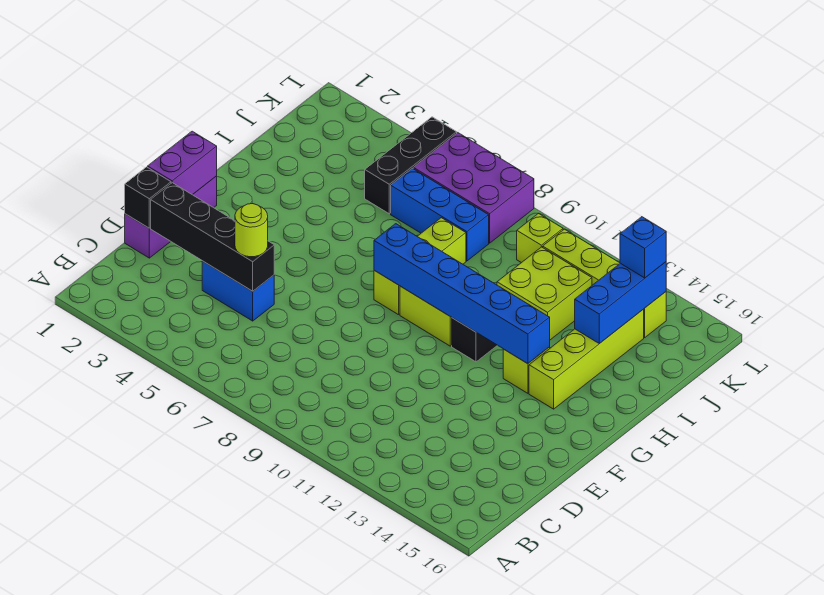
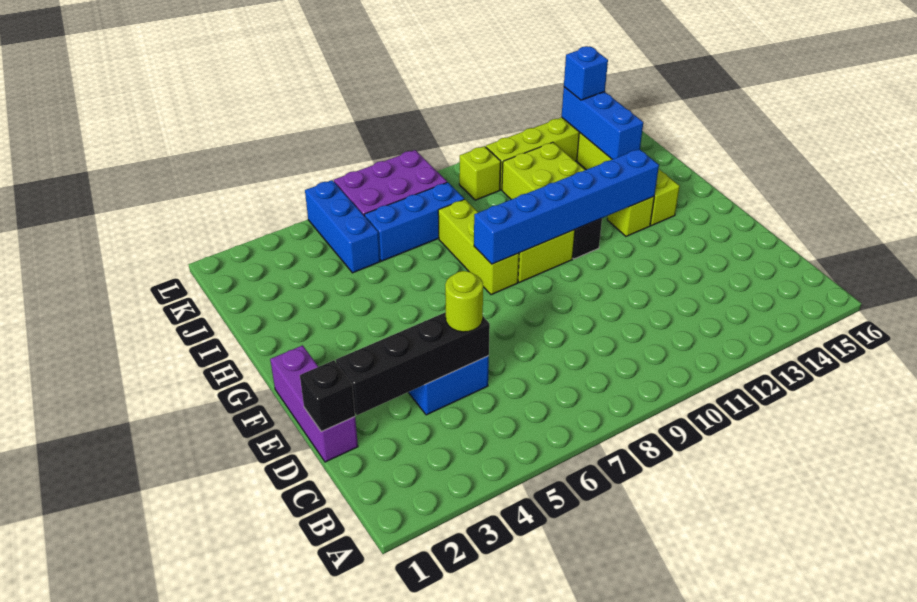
purple brick E1:F1 level 2 -> none
black brick J5:L5 level 1 -> blue brick J5:L5 level 1

